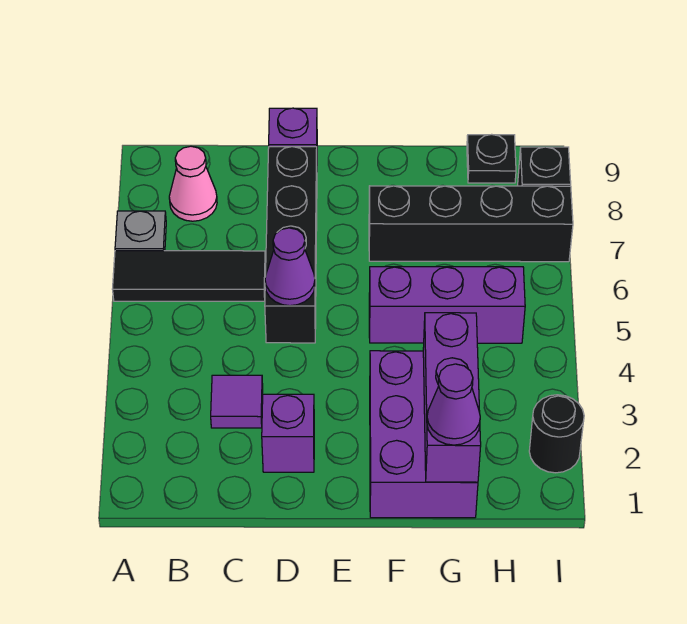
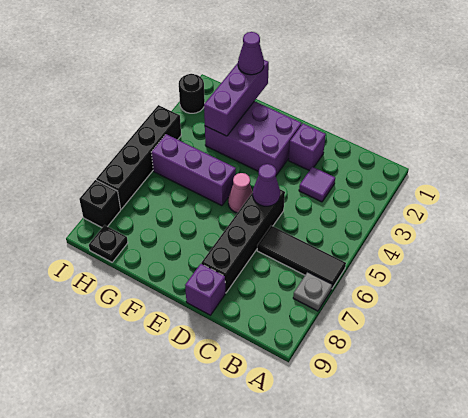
pink cone B8 level 1 -> pink cone E5 level 1
purple brick F1:G3 level 1 -> purple brick E2:G3 level 1
black brick F7:I7 level 1 -> black brick I4:I7 level 1

